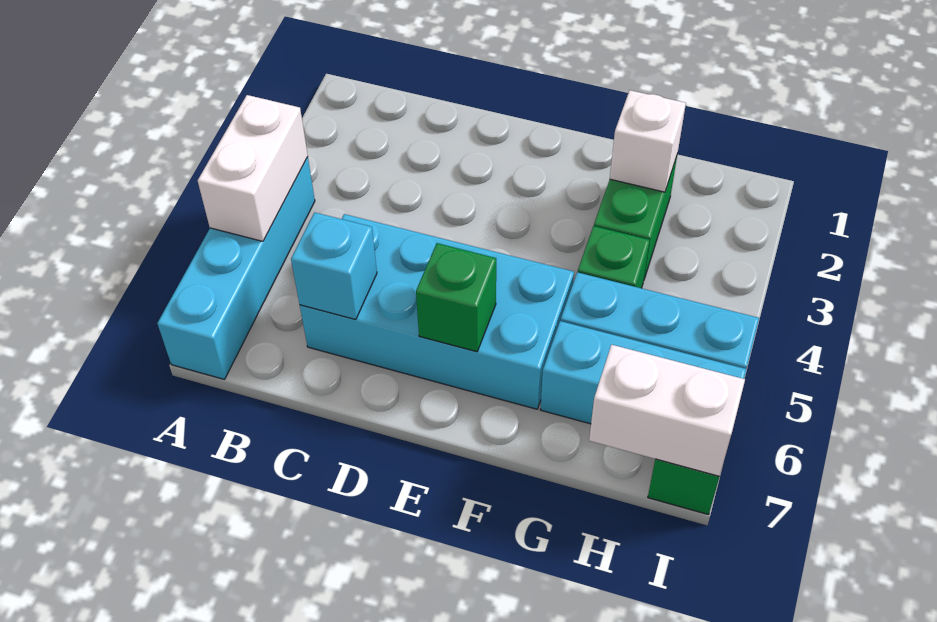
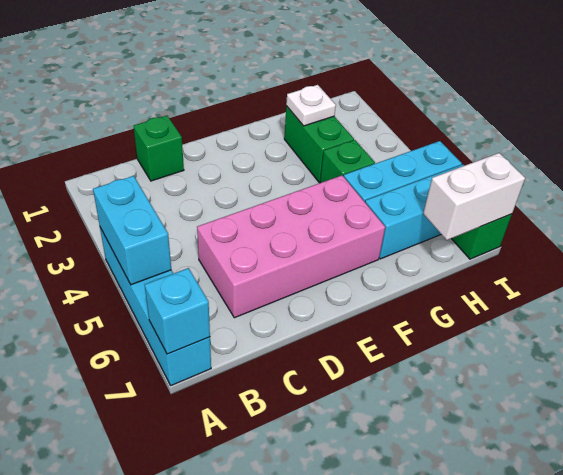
white brick A4:A5 level 2 -> cyan brick A4:A5 level 2
cyan brick C5:F6 level 1 -> pink brick C5:F6 level 1
cyan brick C6 level 2 -> cyan brick A7 level 2
green brick E6 level 2 -> green brick C1 level 1
white brick G2 level 2 -> white plate G2 level 2

